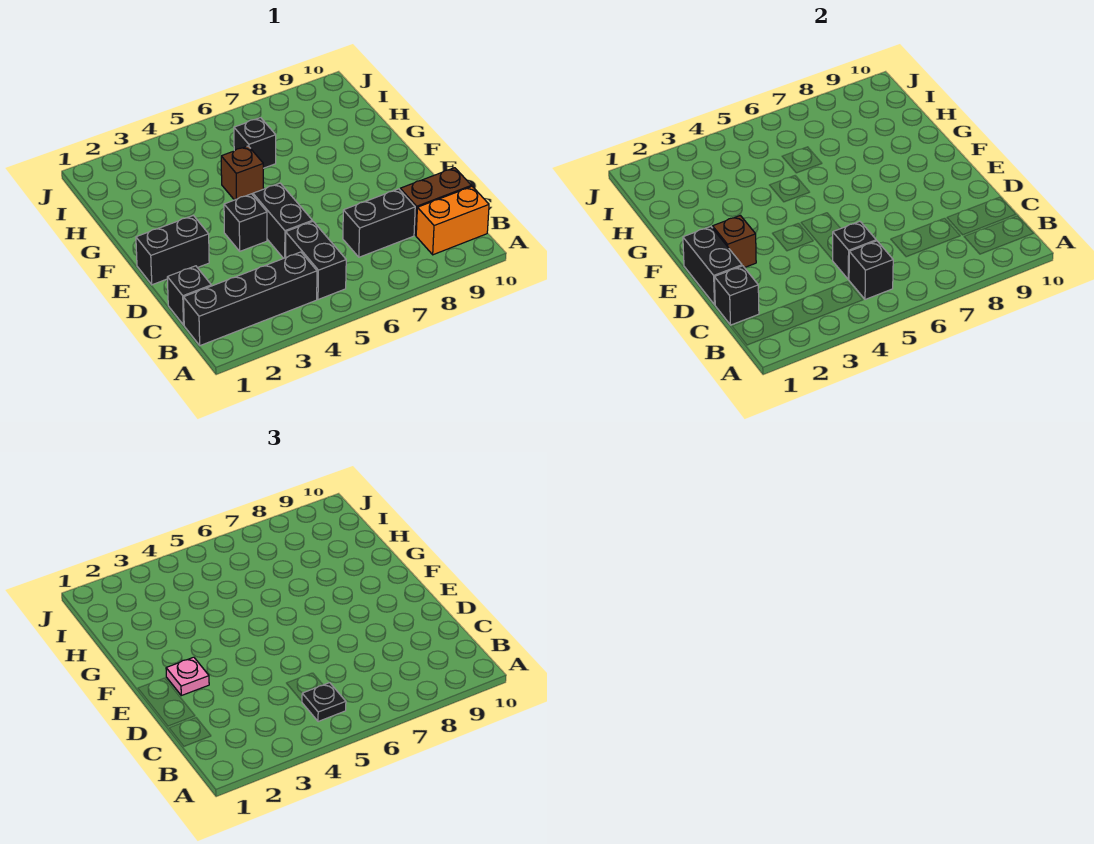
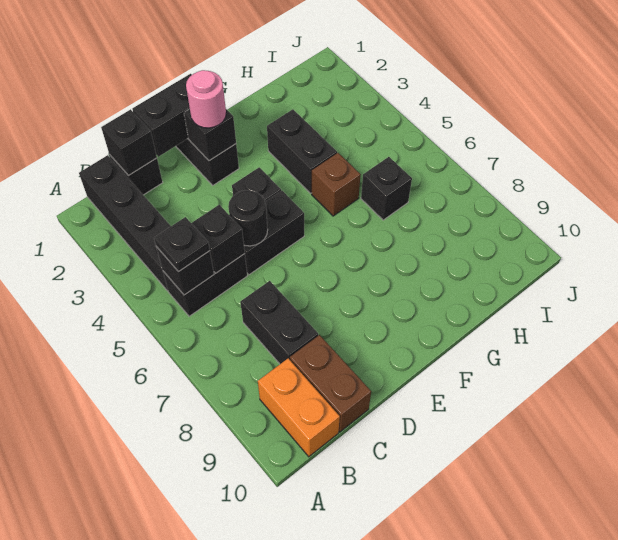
none -> black round brick D5 level 2
brown brick E2 level 2 -> black brick E2 level 2
pink plate E2 level 3 -> pink round brick E2 level 3
none -> black brick G3:G4 level 1

